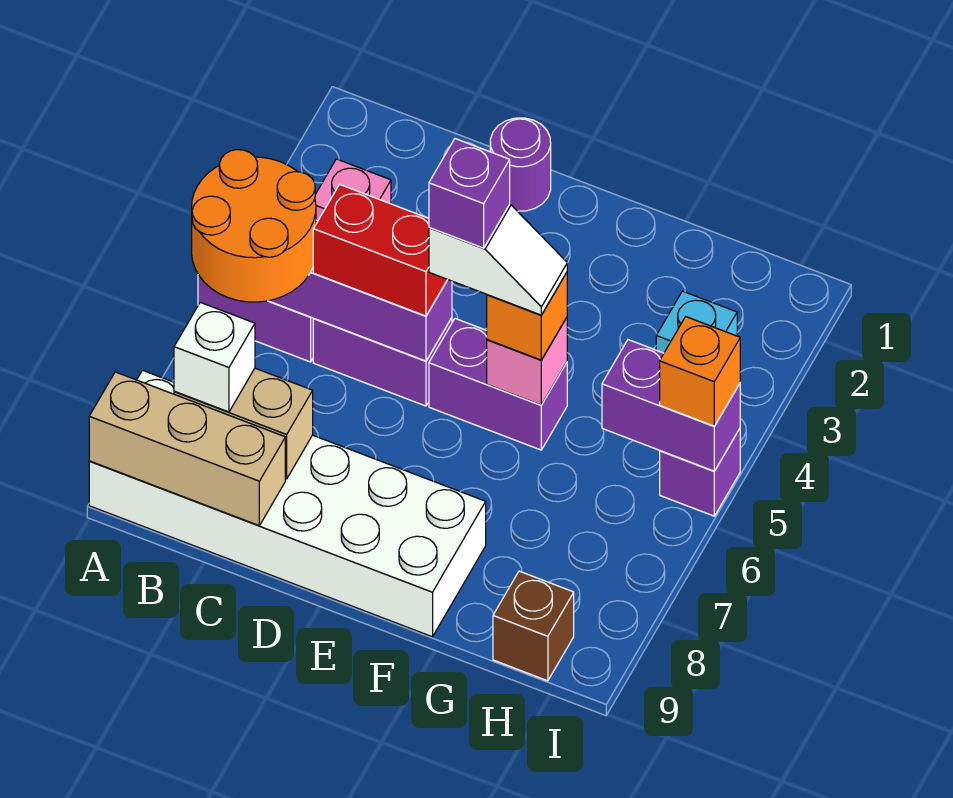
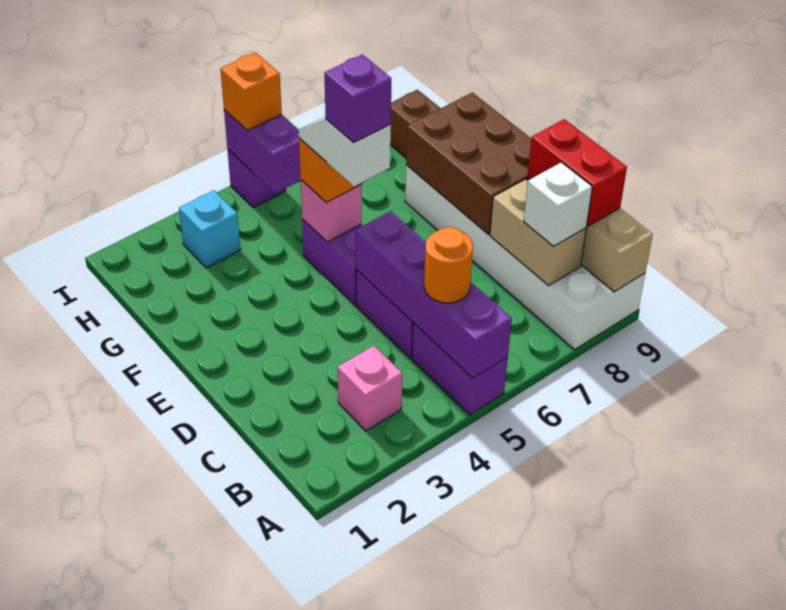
orange round brick A5:B6 level 3 -> orange round brick B5 level 3
red brick C5:D5 level 3 -> red brick B9:C9 level 3
purple round brick D1 level 1 -> none
none -> brown brick D8:F9 level 2

